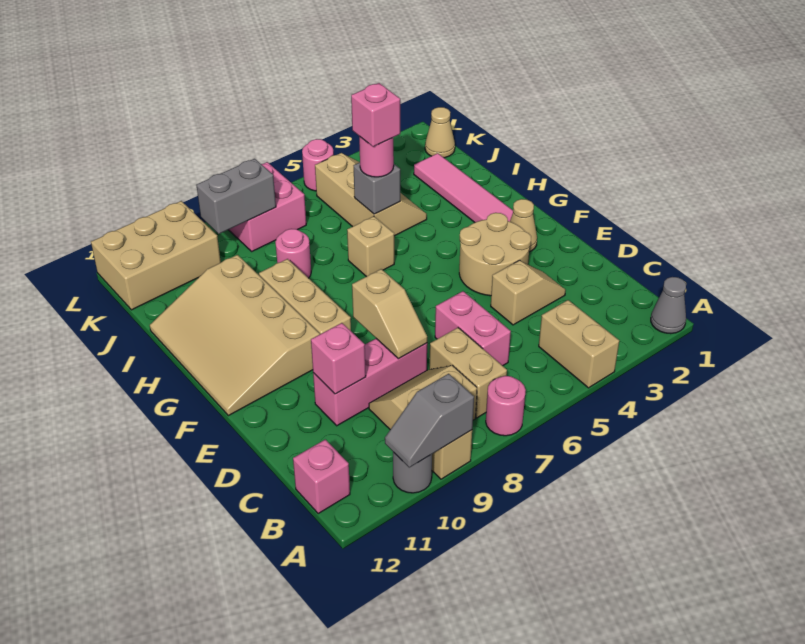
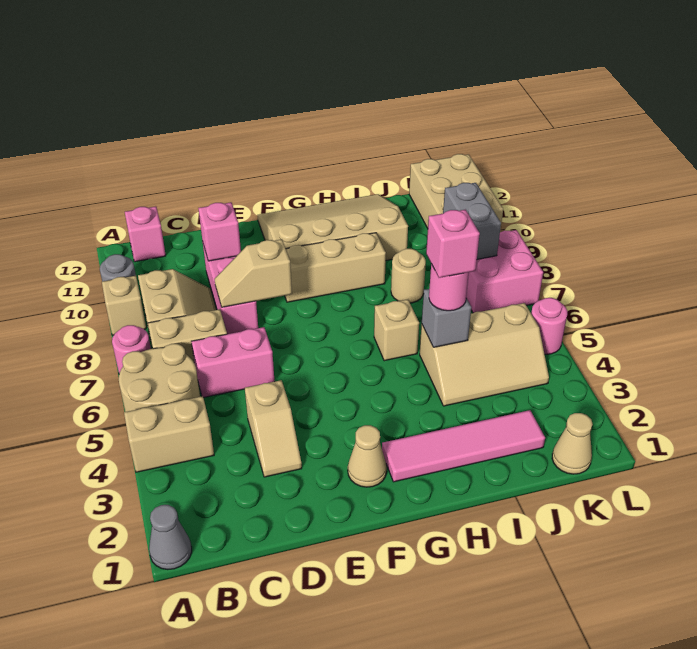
grey slope A9:A10 level 2 top 9 -> none
tan round brick E3:F4 level 1 -> tan round brick A5:B6 level 1
pink round brick I8 level 1 -> tan round brick I8 level 1

